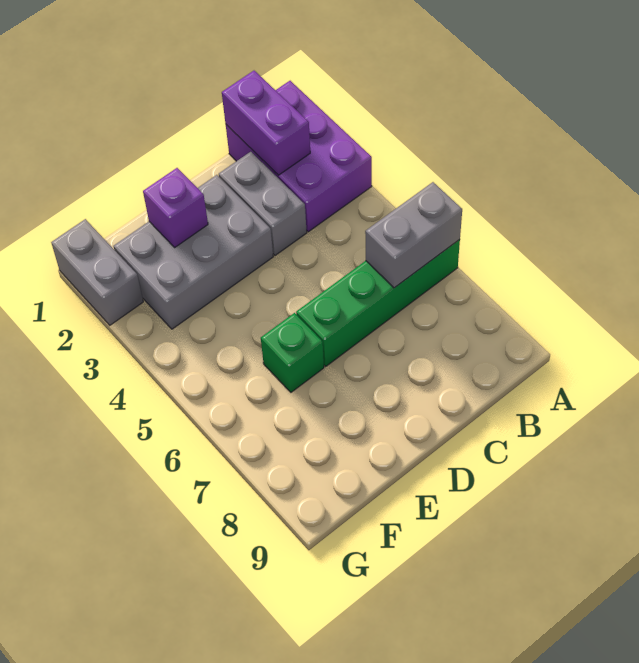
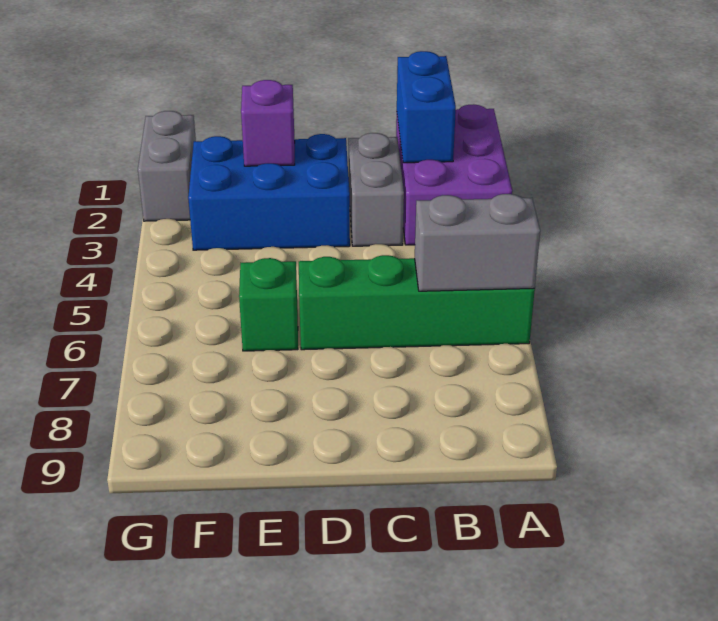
purple brick B1:B2 level 2 -> blue brick B1:B2 level 2
grey brick D2:F3 level 1 -> blue brick D2:F3 level 1

